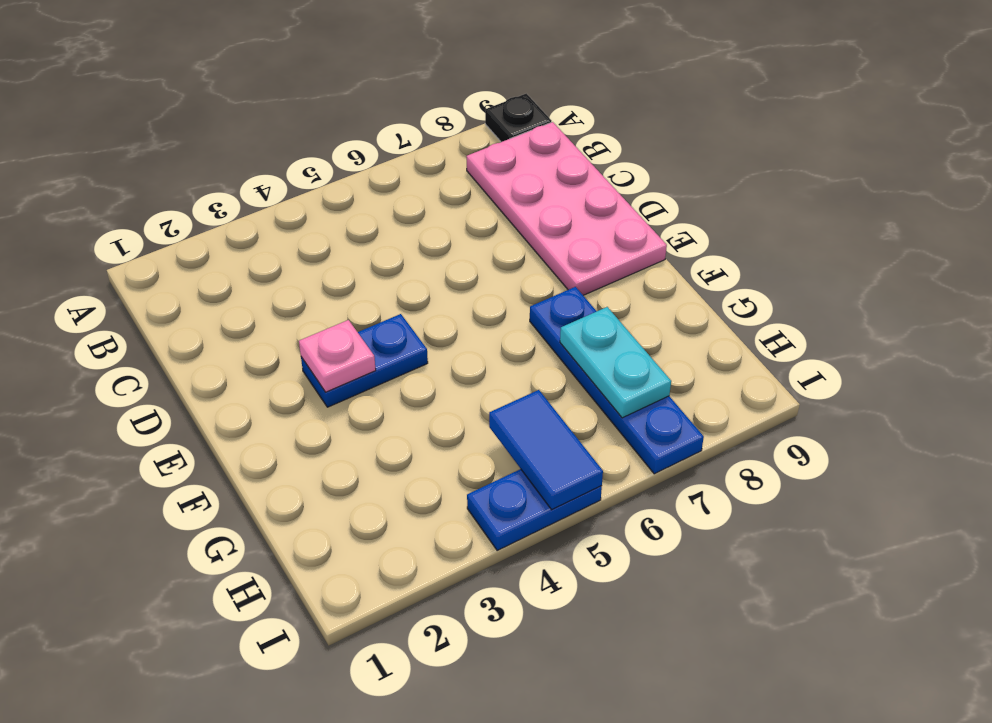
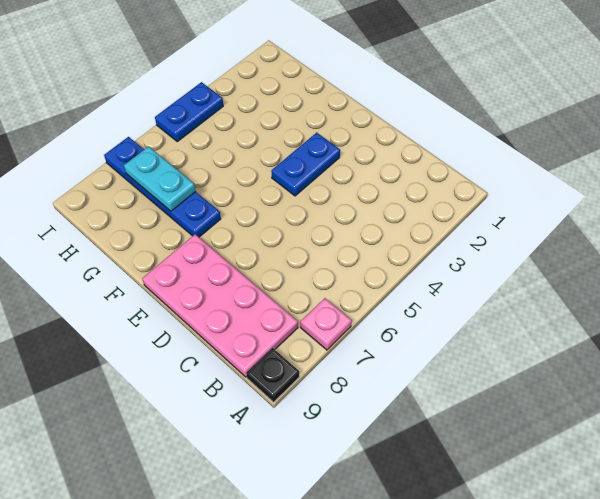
pink plate E3 level 2 -> pink plate A7 level 1
blue tile H5:I5 level 2 -> none

